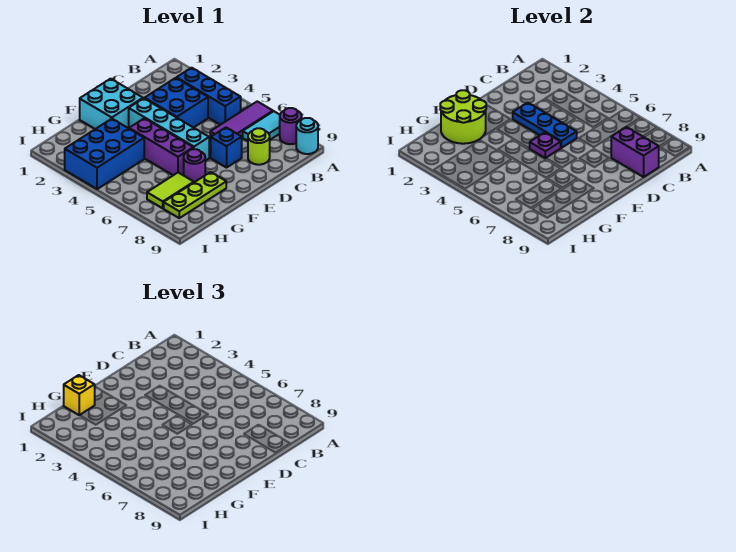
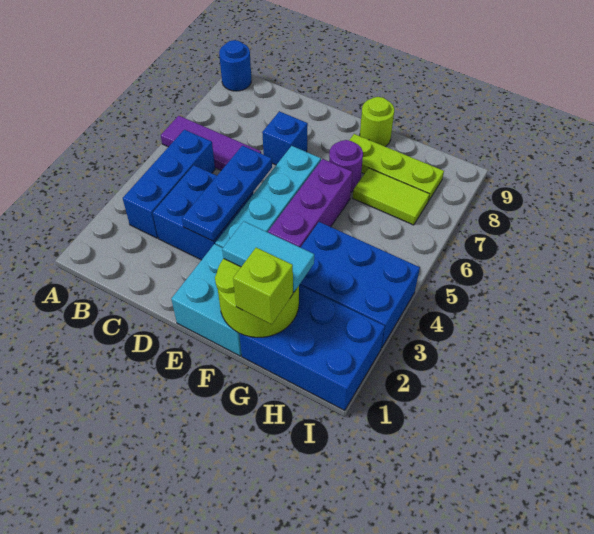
cyan tile A7:B7 level 1 -> cyan tile F2:G2 level 3
purple round brick A8 level 1 -> none
cyan round brick A9 level 1 -> blue round brick A9 level 1
lime round brick C8 level 1 -> lime round brick F9 level 1
purple brick C8:C9 level 2 -> none
purple plate E5 level 2 -> none
none -> blue brick G1:I2 level 1
yellow brick G1 level 3 -> lime brick G1 level 3

